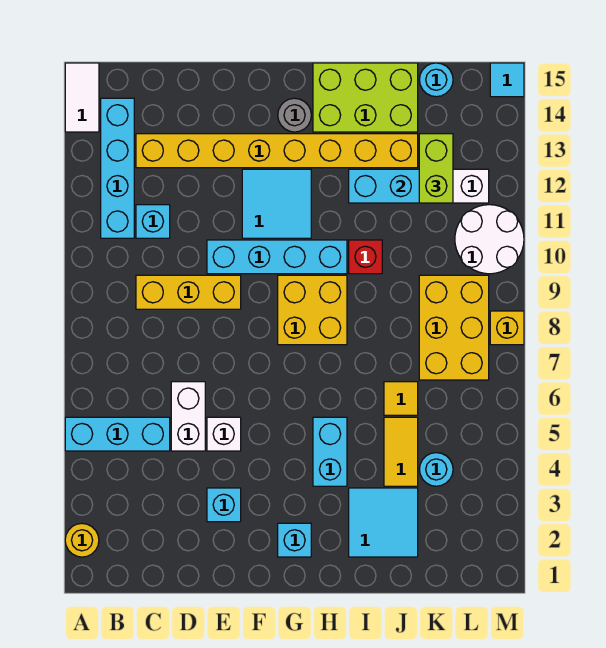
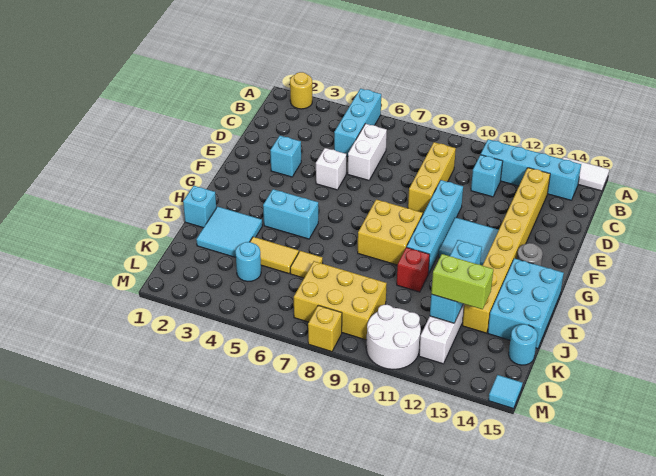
white brick D5:D6 level 1 -> white brick C6:D6 level 1
cyan brick G2 level 1 -> cyan brick I1 level 1
lime brick H14:J15 level 1 -> cyan brick H14:J15 level 1

